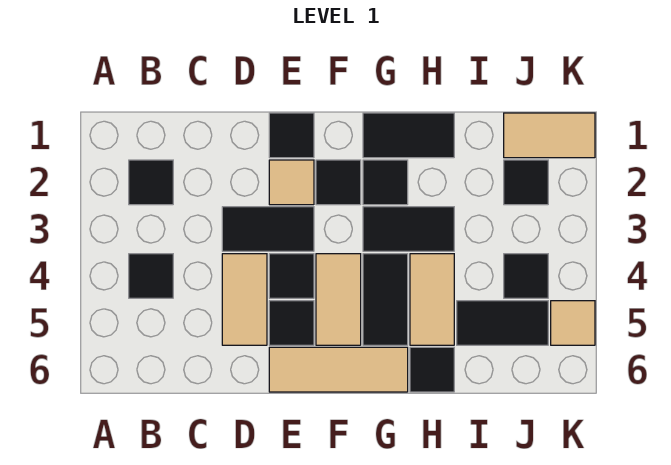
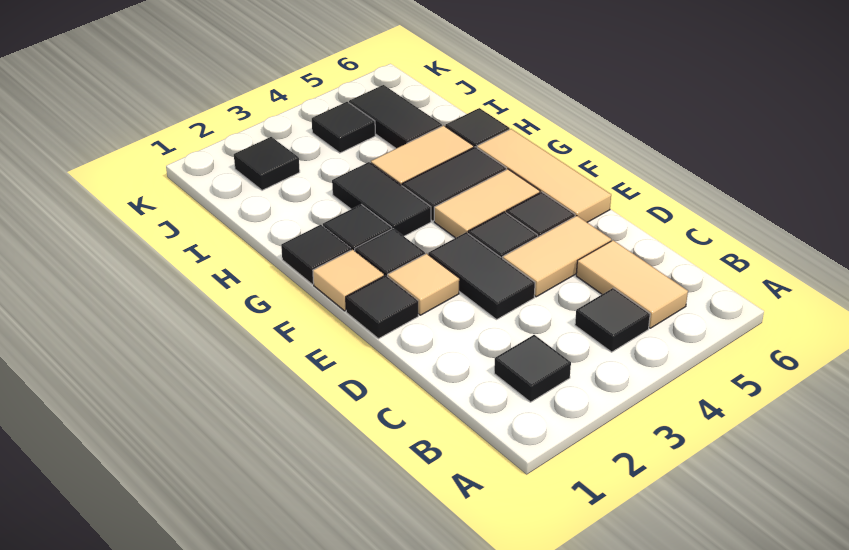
black tile G1:H1 level 1 -> black tile G1 level 1
tan tile J1:K1 level 1 -> tan tile B5:C5 level 1
tan tile K5 level 1 -> tan tile F1 level 1

